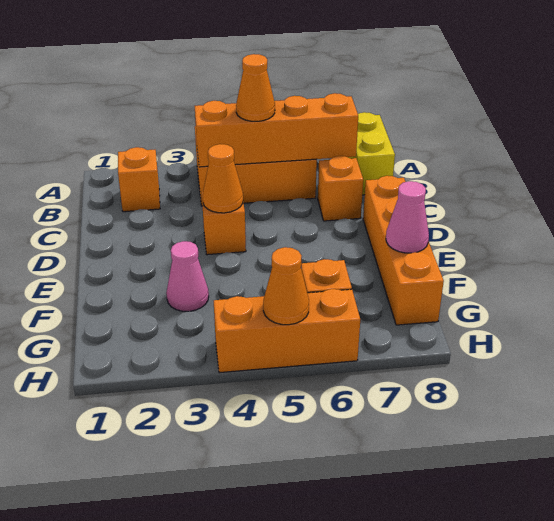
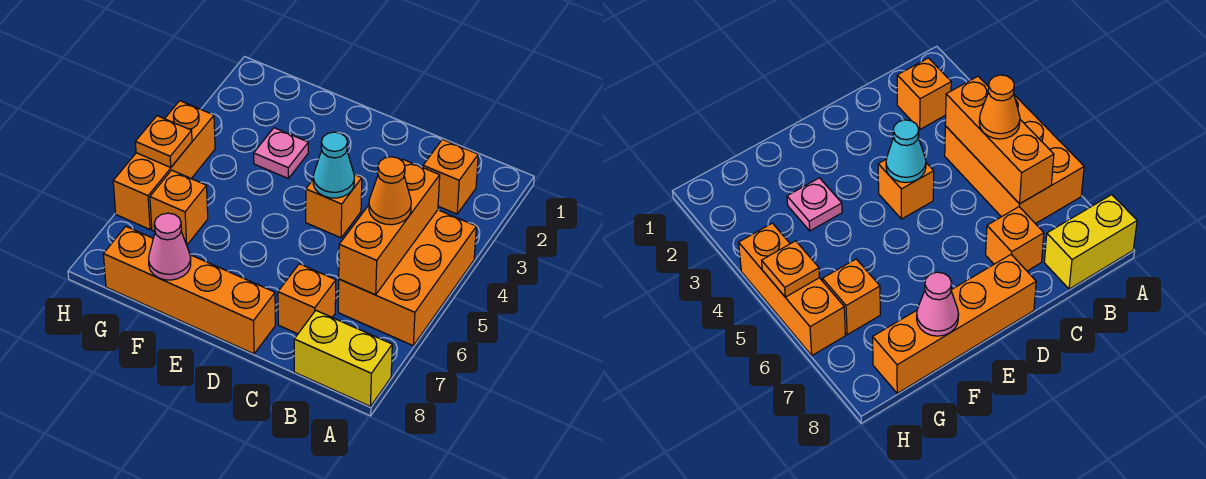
orange brick B4:B7 level 2 -> orange brick B4:B6 level 2
orange cone D4 level 2 -> cyan cone D4 level 2
pink cone F3 level 1 -> pink plate F3 level 1
orange cone H5 level 2 -> orange plate H5 level 2

